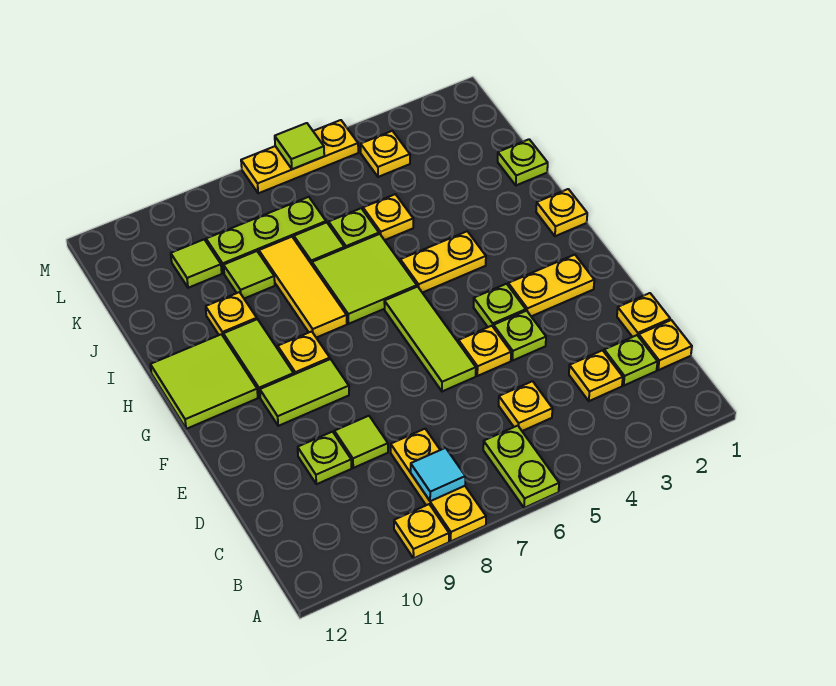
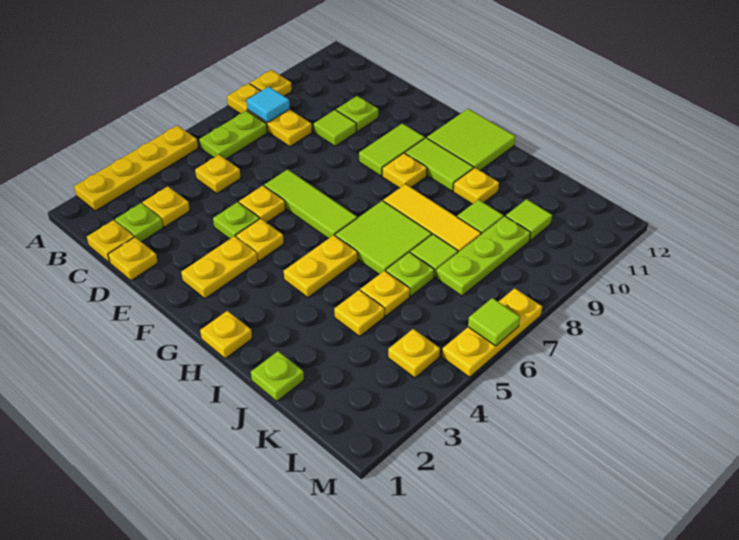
none -> yellow plate A2:A5 level 1
lime plate A6:B6 level 1 -> lime plate B6:B7 level 1
lime plate F4 level 1 -> yellow plate F4 level 1
none -> yellow plate J4 level 1

